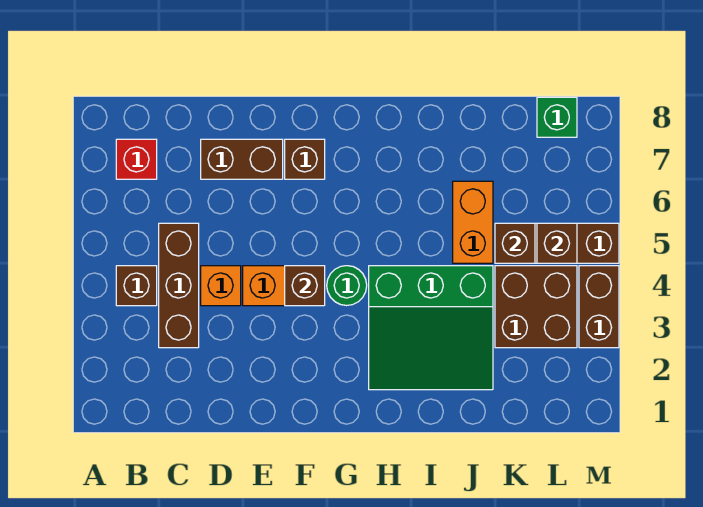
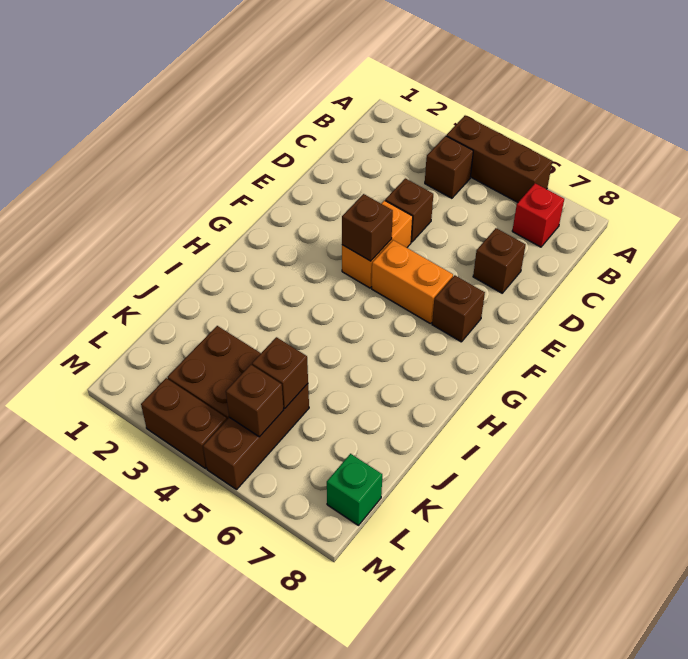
brown brick C3:C5 level 1 -> brown brick A4:A6 level 1
orange brick D4 level 1 -> brown brick D4 level 1
brown brick D7:E7 level 1 -> brown brick D7 level 1
green round brick G4 level 1 -> none
green slope H2:J4 level 1 top 4 -> none
orange brick J5:J6 level 1 -> orange brick F5:F6 level 1

